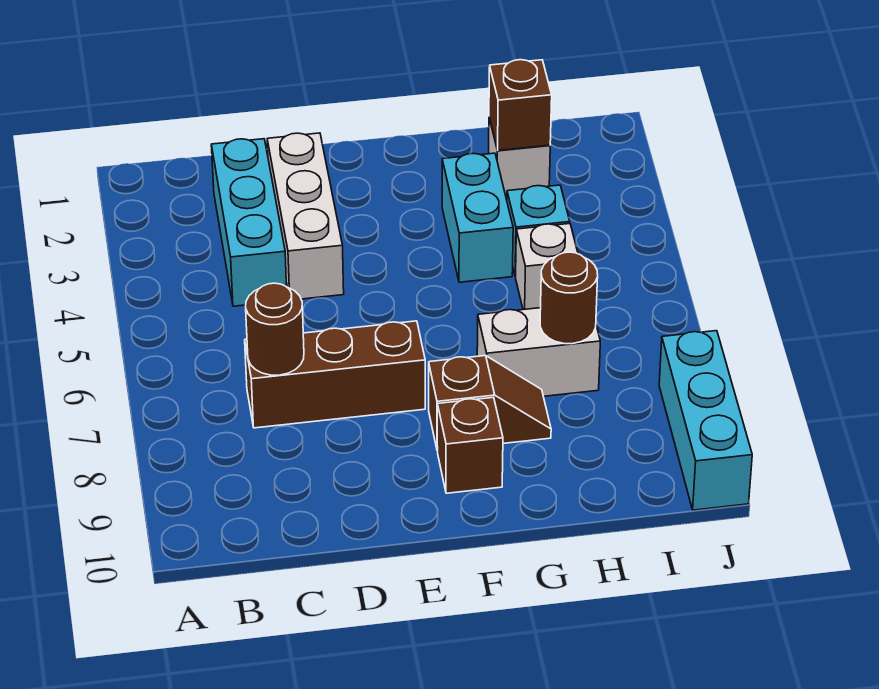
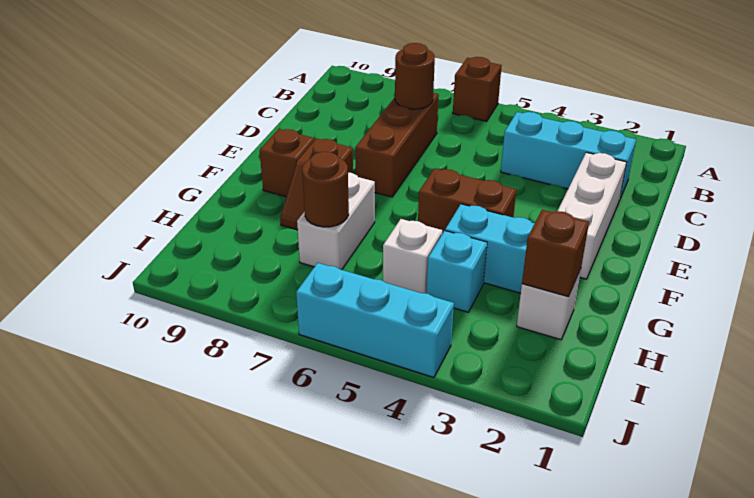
none -> brown brick A6 level 1
white brick D2:D4 level 1 -> white brick D2:F2 level 1
none -> brown brick F4:F5 level 1
cyan brick J8:J10 level 1 -> cyan brick J4:J6 level 1

